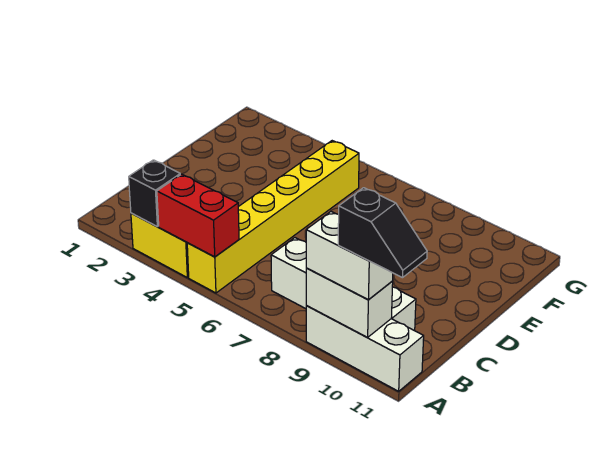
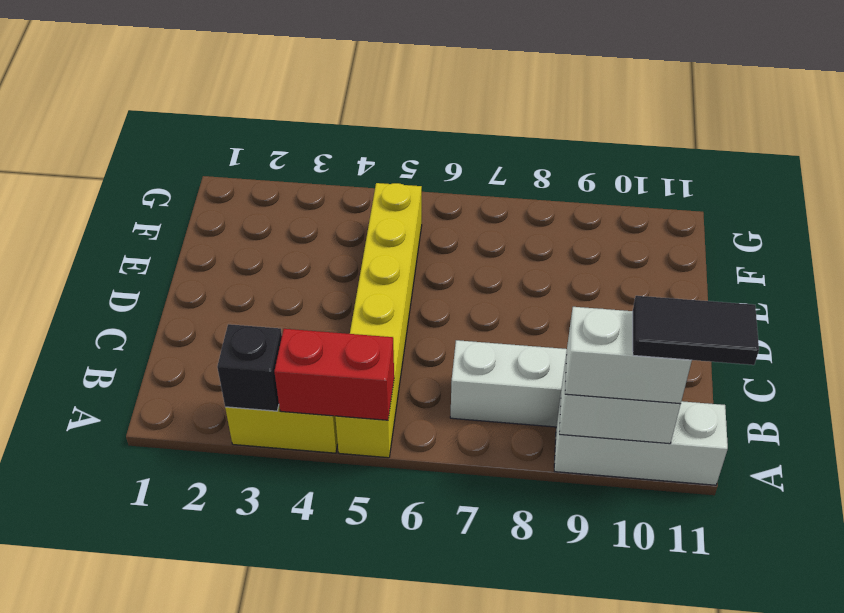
black slope A10:A11 level 4 top 10 -> black tile A10:A11 level 4

